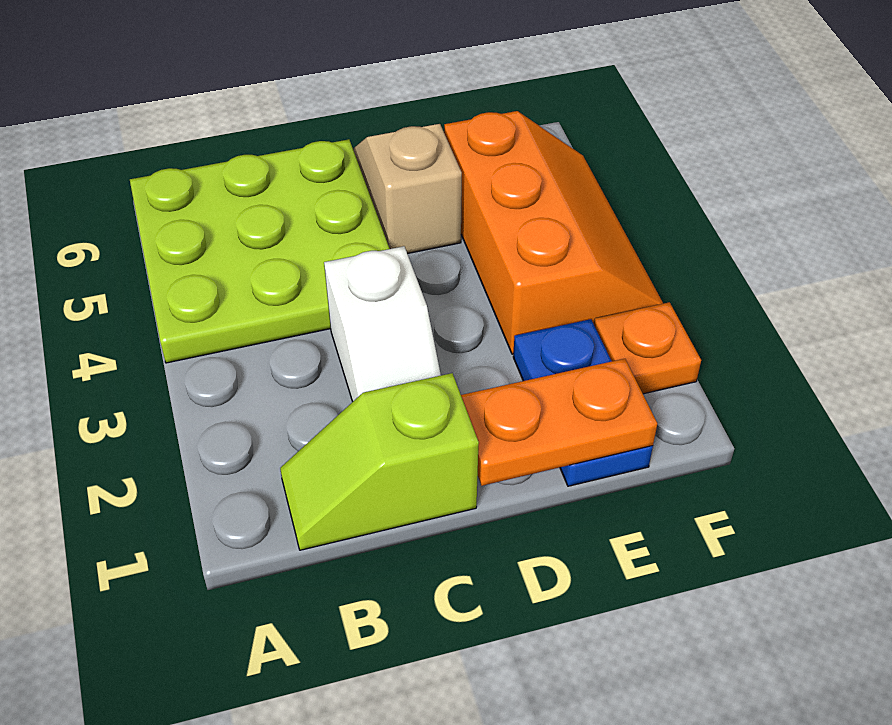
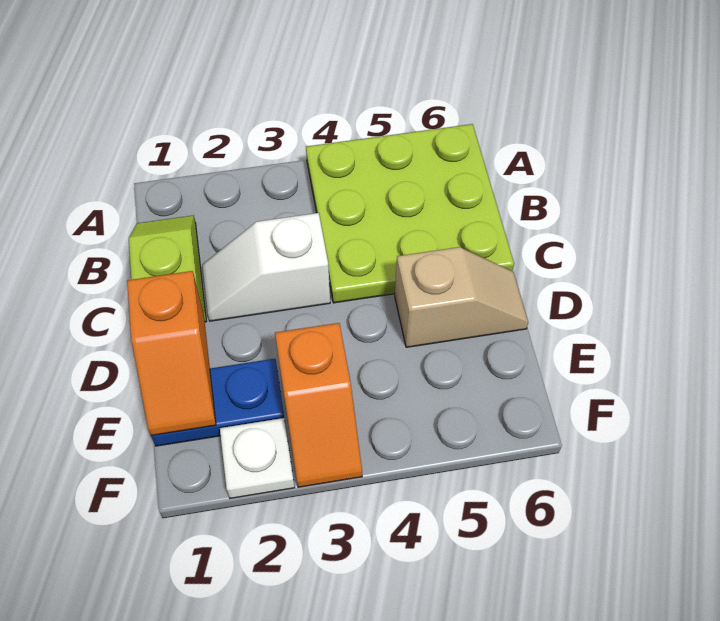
orange plate D1:E1 level 2 -> orange slope D1:E1 level 2 top D
orange slope E3:F5 level 1 top E -> orange slope E3:F3 level 1 top E
orange plate F2 level 1 -> white plate F2 level 1

